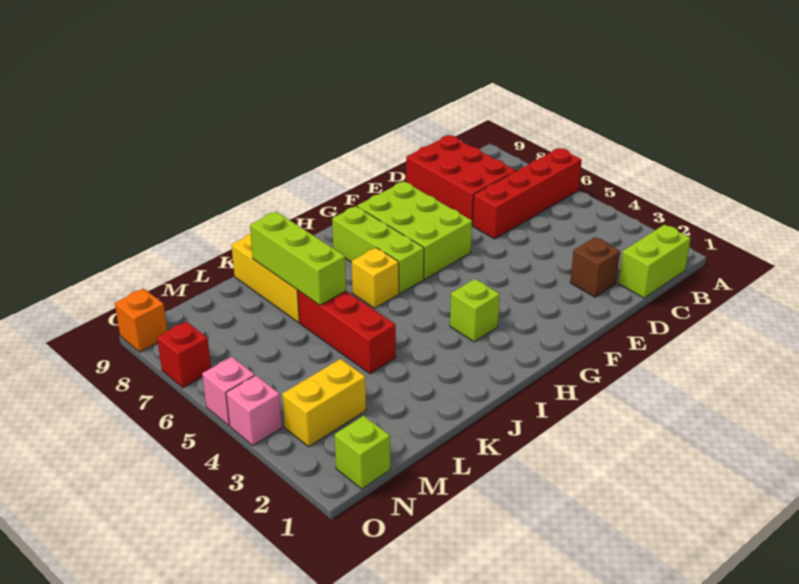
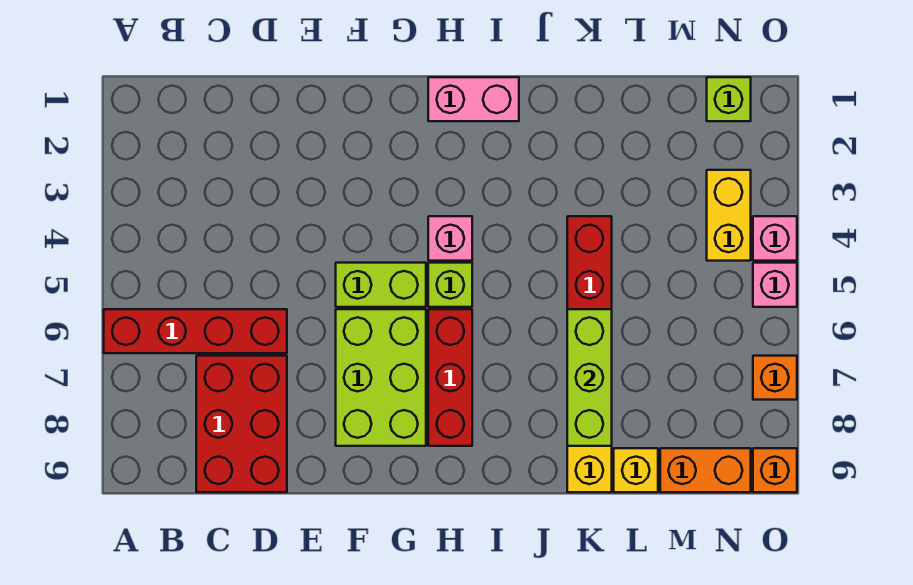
lime brick B1:C1 level 1 -> lime brick F5:G5 level 1
brown brick D2 level 1 -> none
none -> pink brick H1:I1 level 1
lime brick H3 level 1 -> lime brick H5 level 1
none -> pink brick H4 level 1
lime brick H6:H8 level 1 -> red brick H6:H8 level 1
yellow brick I6 level 1 -> yellow brick L9 level 1
yellow brick M3:N3 level 1 -> yellow brick N3:N4 level 1
none -> orange brick M9:N9 level 1
red brick O7 level 1 -> orange brick O7 level 1

